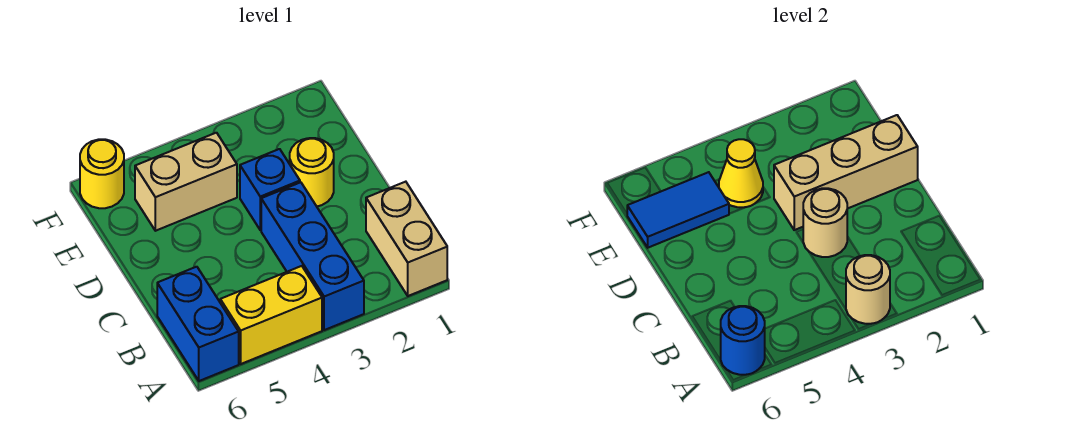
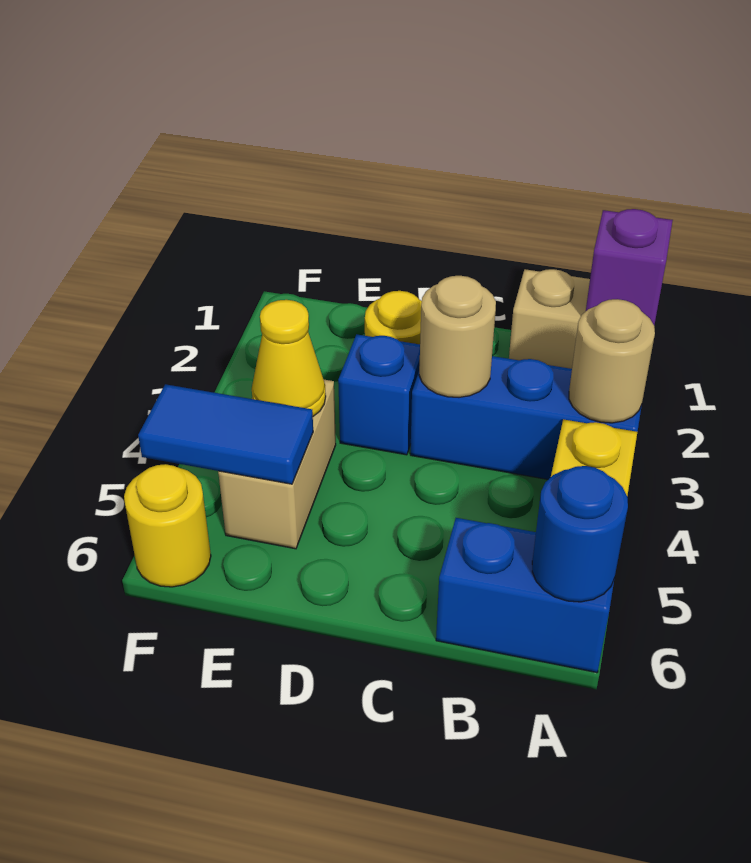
none -> purple brick A1 level 2
tan brick D1:D3 level 2 -> none
blue tile E5:E6 level 2 -> blue tile E5:F5 level 2

